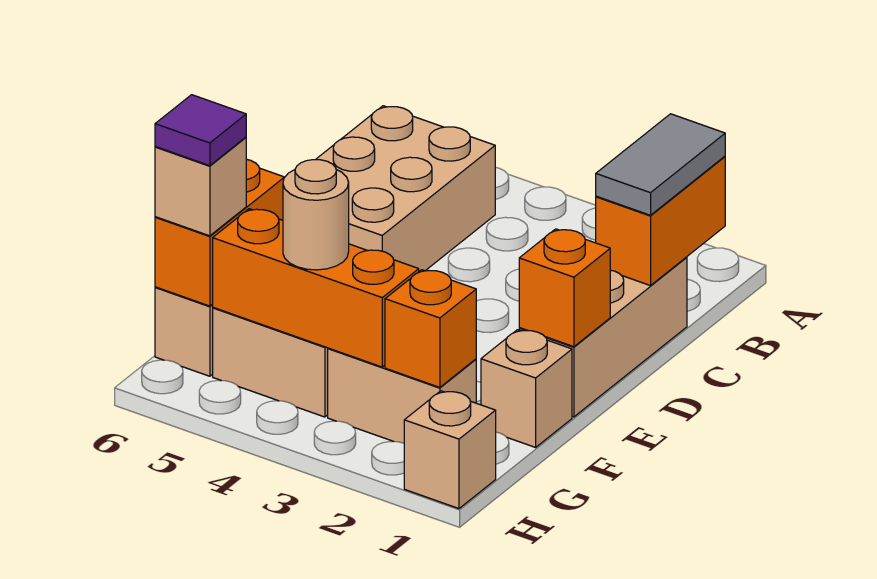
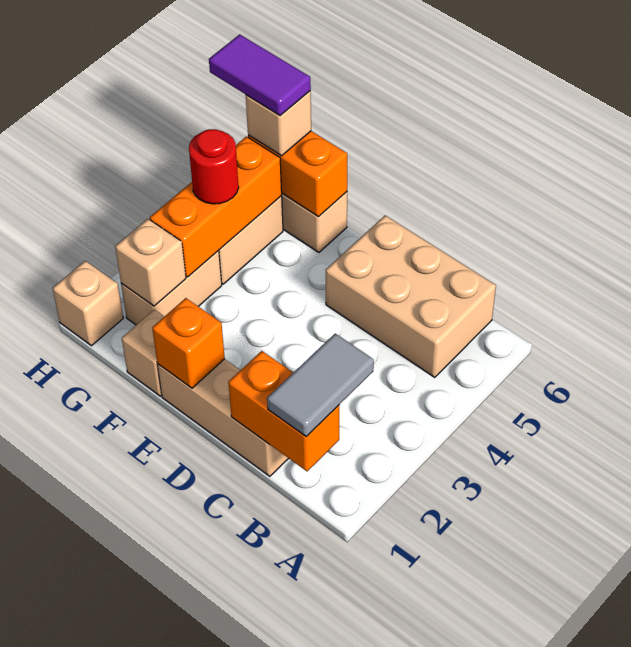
grey tile B1:C1 level 3 -> grey tile B1:B2 level 3
orange brick G2 level 2 -> tan brick G2 level 2
tan round brick G4 level 3 -> red round brick G4 level 3
purple tile G6 level 4 -> purple tile G6:H6 level 4

